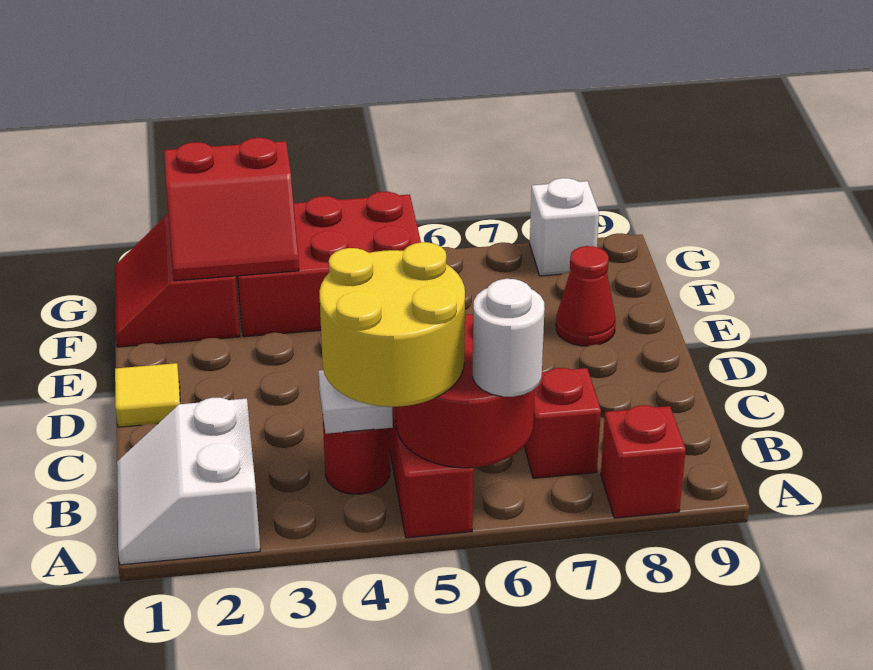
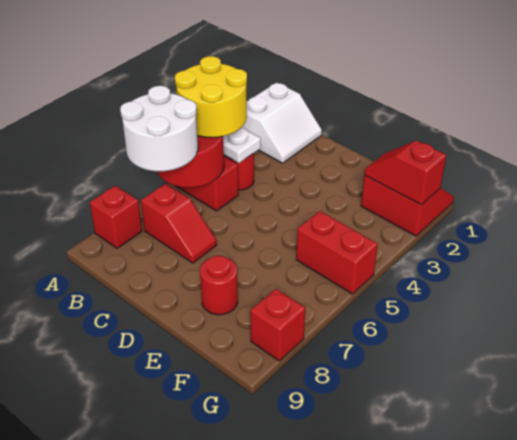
white slope A1:B2 level 1 top 2 -> white slope A1:B2 level 1 top A
white round brick A6 level 3 -> white round brick A6:B7 level 3
yellow tile D1 level 1 -> none
red cone E8 level 1 -> red round brick E8 level 1
red slope F2:G3 level 2 top G -> red slope F2:G2 level 2 top G
red brick F3:G5 level 1 -> red brick F5:G5 level 1
white brick G8 level 1 -> red brick G8 level 1

